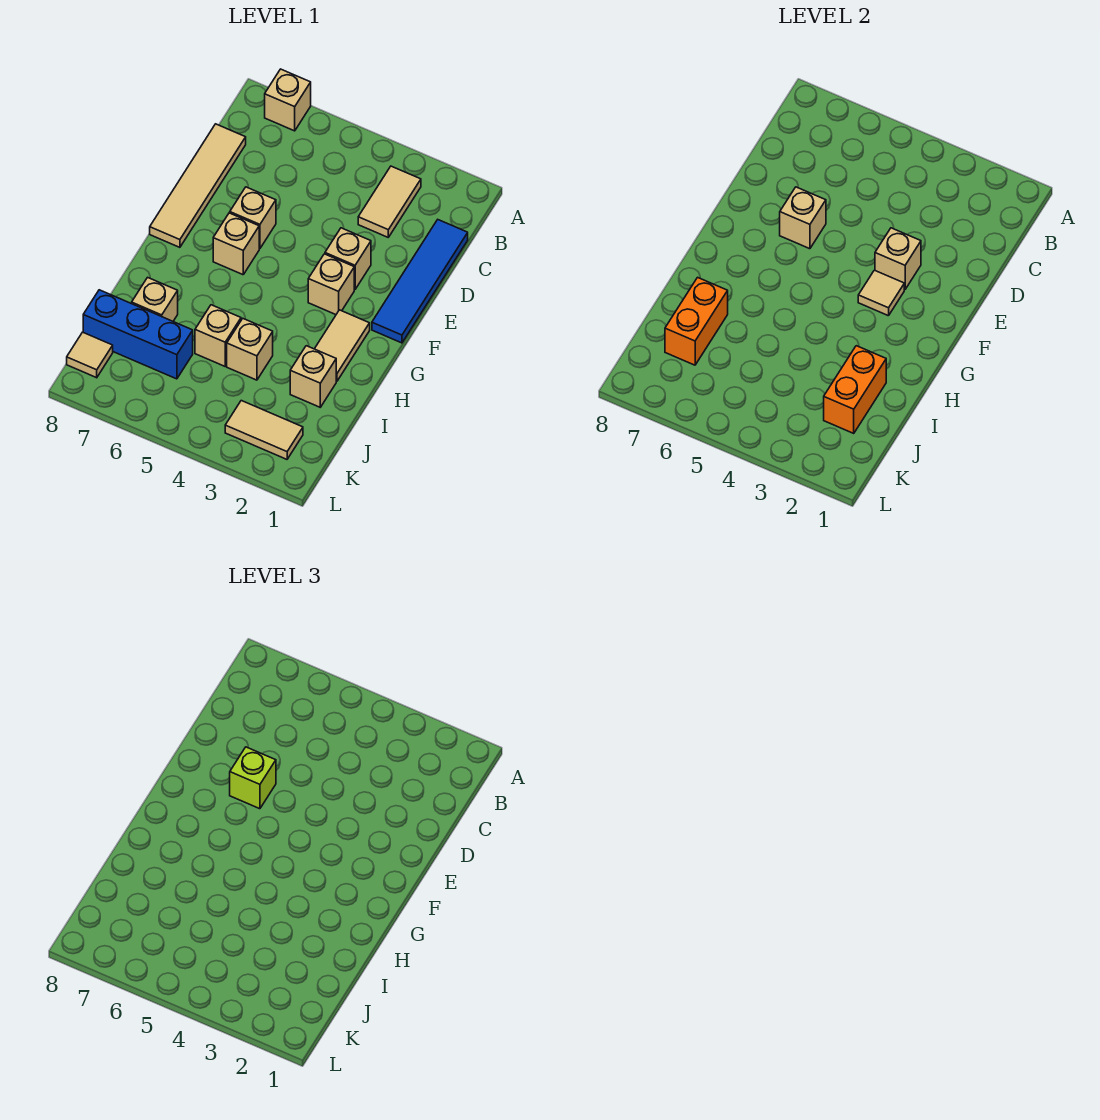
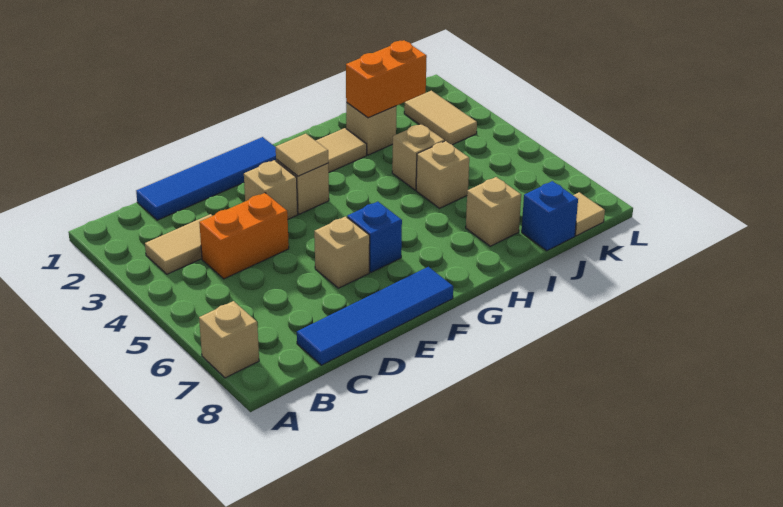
tan tile C8:F8 level 1 -> blue tile C8:F8 level 1
tan brick E3 level 2 -> none
tan brick E6 level 2 -> none
lime brick E6 level 3 -> none
tan brick F6 level 1 -> blue brick F6 level 1
orange brick I7:J7 level 2 -> orange brick C4:D4 level 1
blue brick J6:J8 level 1 -> blue brick J8 level 1

